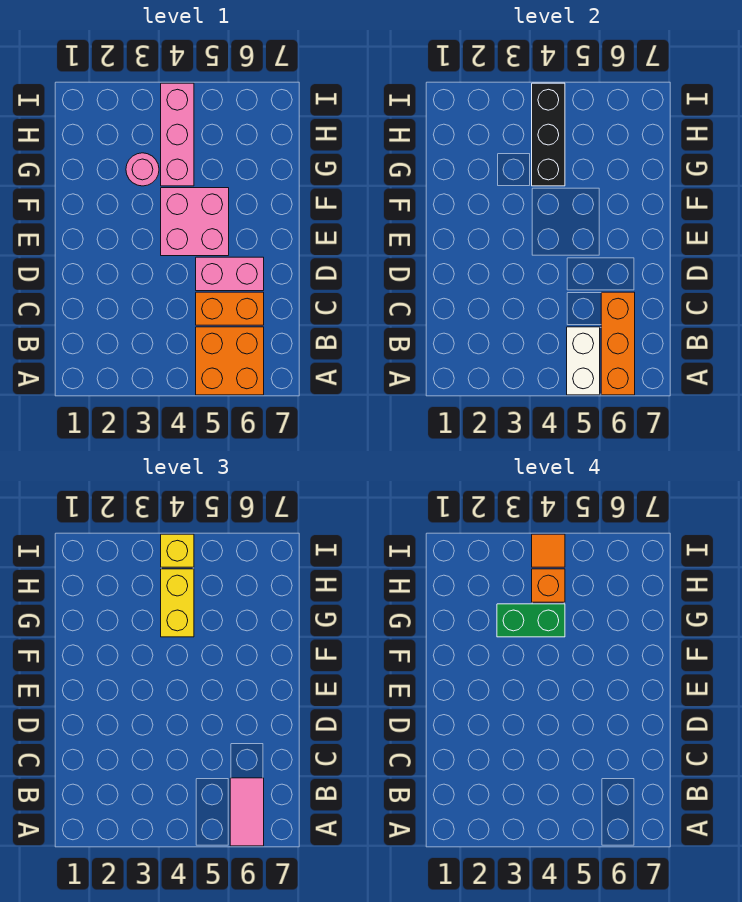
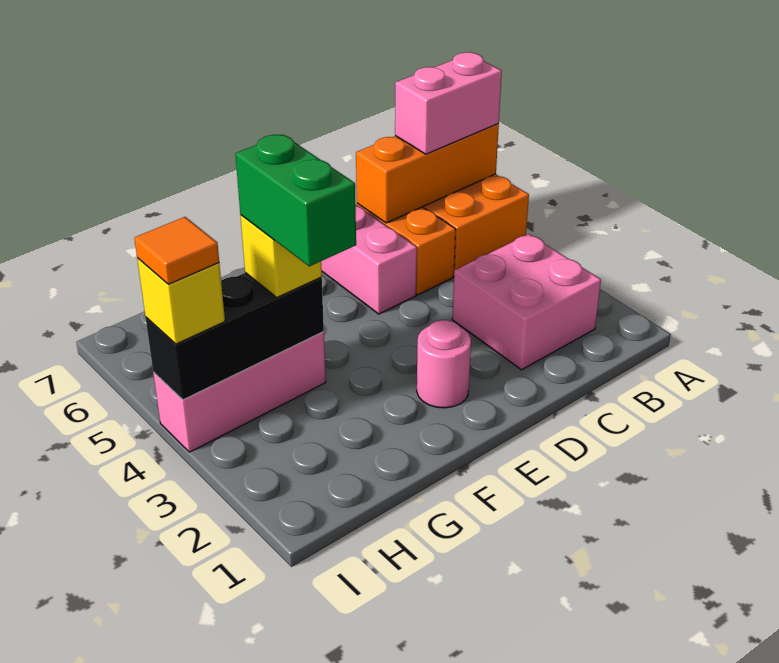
white brick A5:B5 level 2 -> none
pink tile A6:B6 level 3 -> pink brick A6:B6 level 3
pink brick E4:F5 level 1 -> pink brick B2:C3 level 1
pink round brick G3 level 1 -> pink round brick E2 level 1
yellow brick G4:H4 level 3 -> yellow brick G4 level 3
orange brick H4 level 4 -> none

